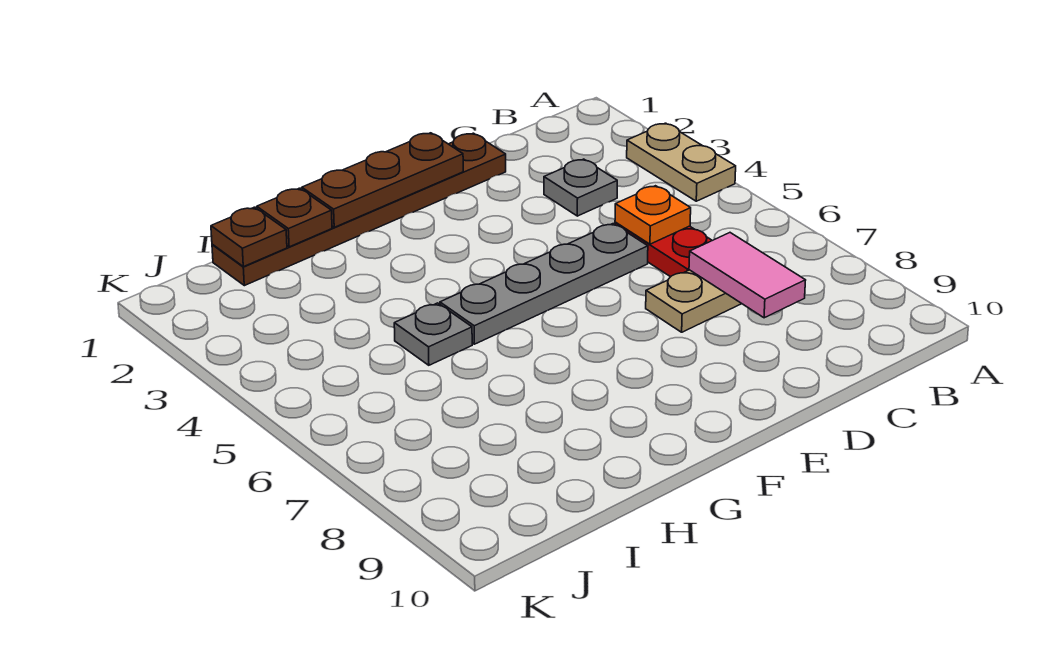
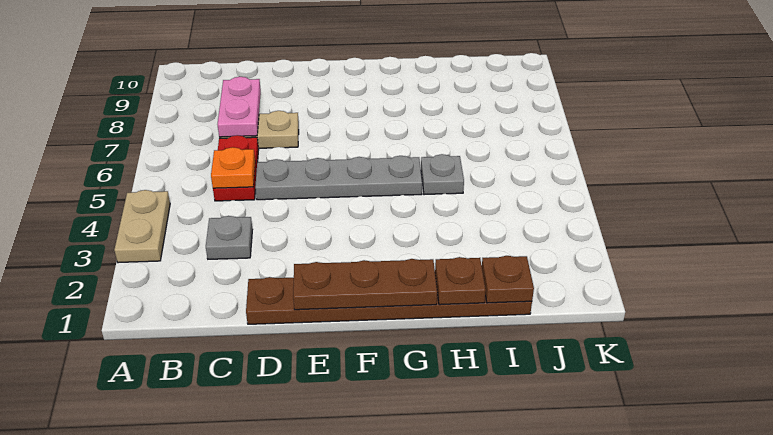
pink tile C7:C8 level 2 -> pink plate C7:C8 level 2

